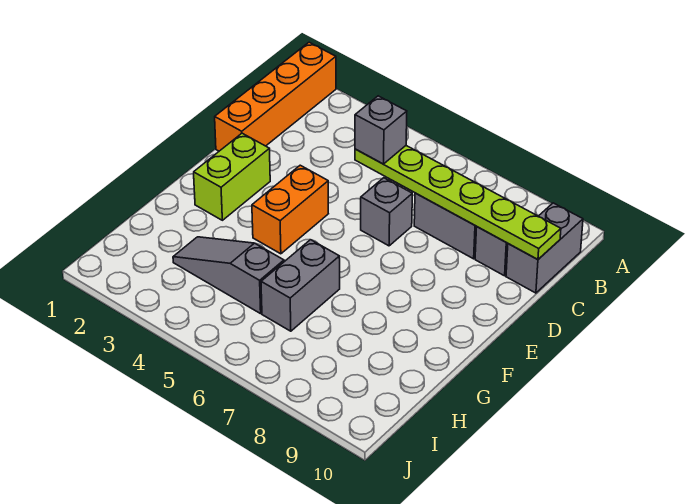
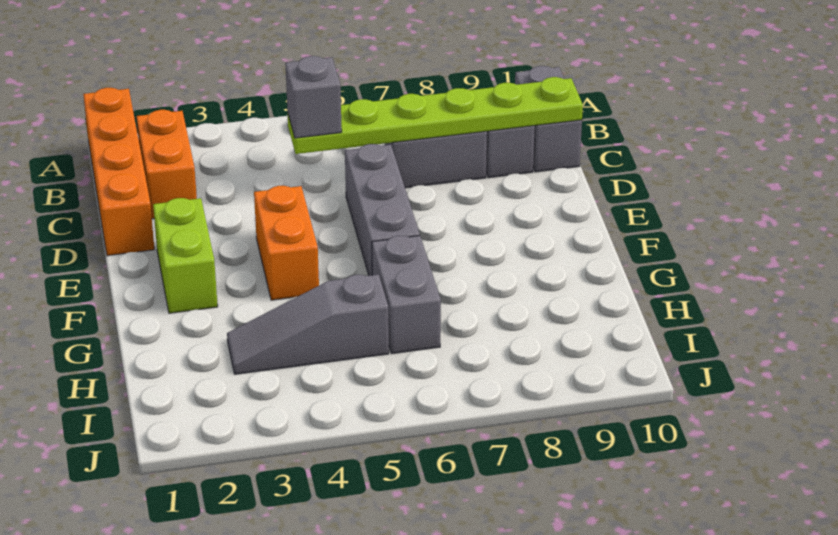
none -> orange brick B2:C2 level 1
grey brick D6 level 1 -> grey brick D6:F6 level 1

